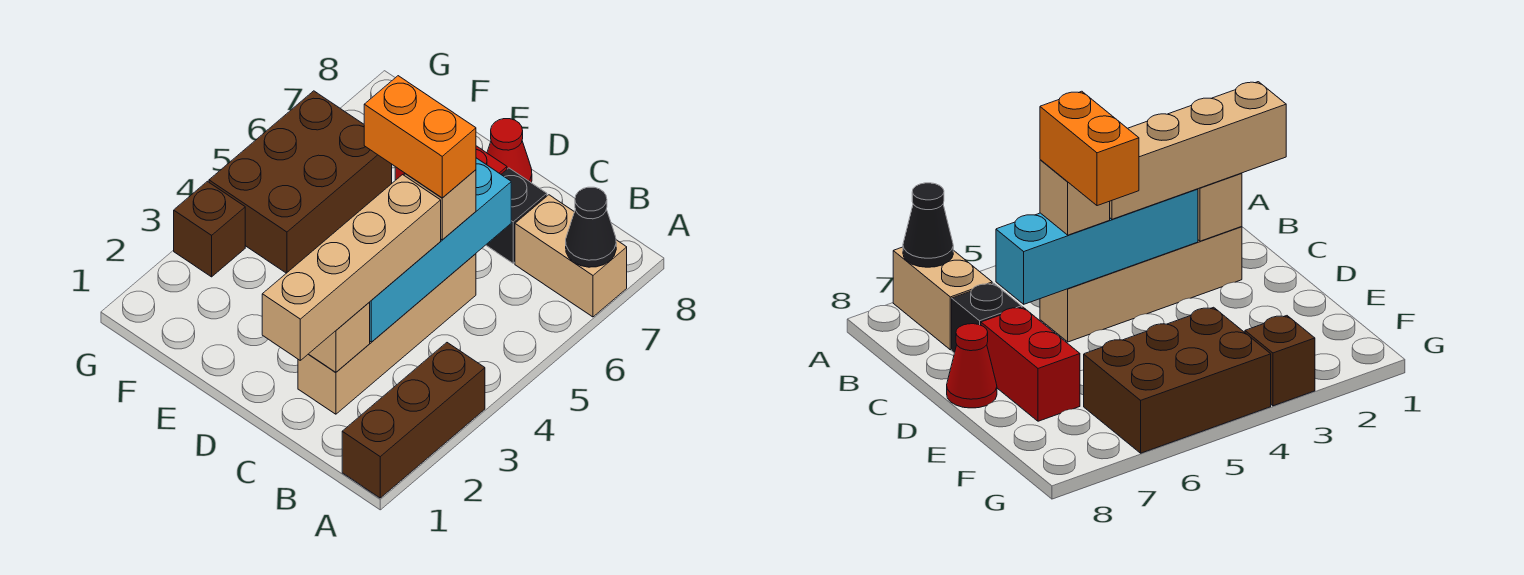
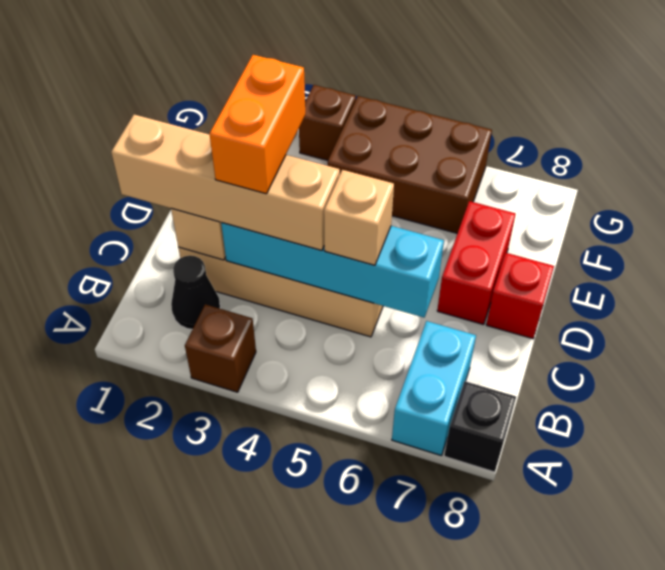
brown brick A1:A3 level 1 -> brown brick A3 level 1
tan brick A7:B7 level 1 -> cyan brick A7:B7 level 1
black cone A7 level 2 -> black cone B2 level 1
orange brick C5:D5 level 4 -> orange brick C3:D3 level 4
black brick C7 level 1 -> black brick A8 level 1
red cone D8 level 1 -> red brick D8 level 1

